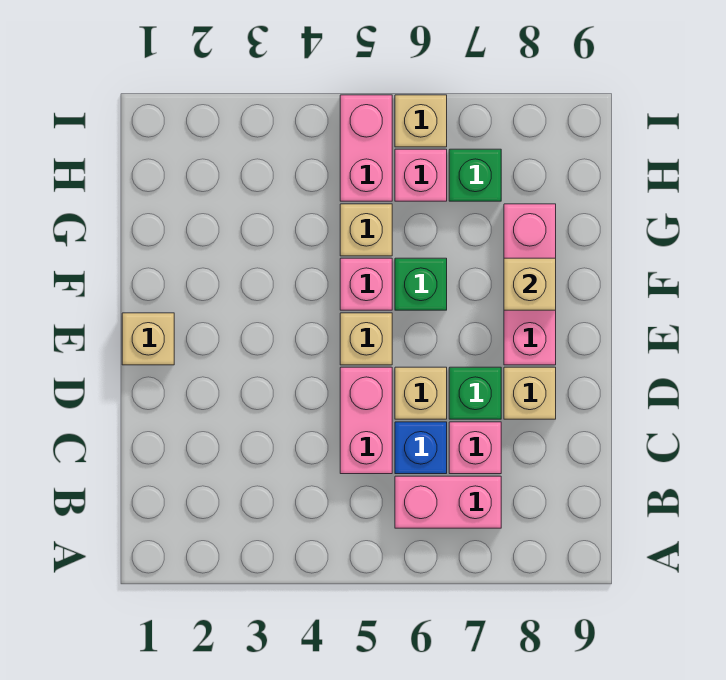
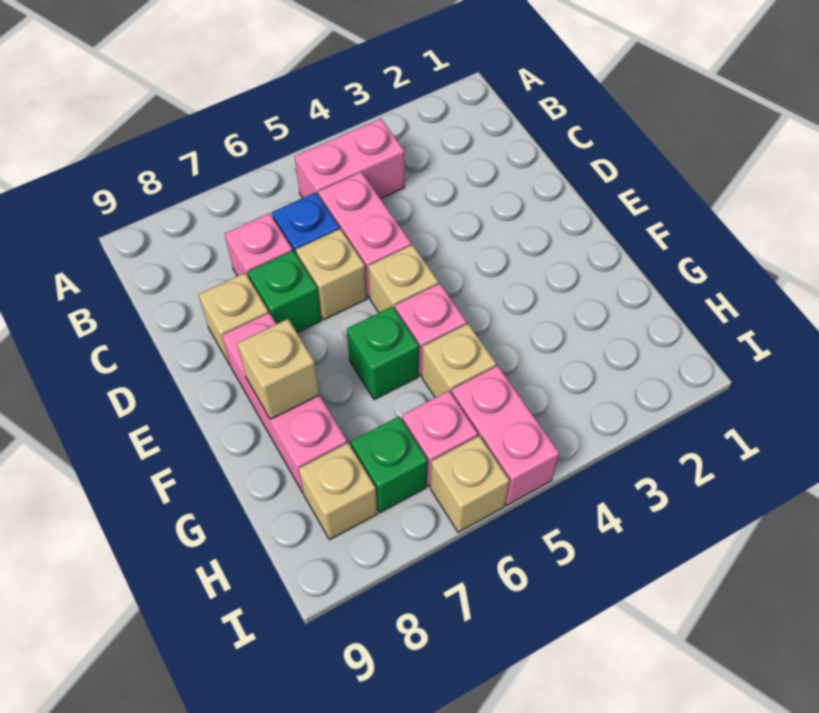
pink brick B6:B7 level 1 -> pink brick B4:B5 level 1
tan brick E1 level 1 -> tan brick H8 level 1

